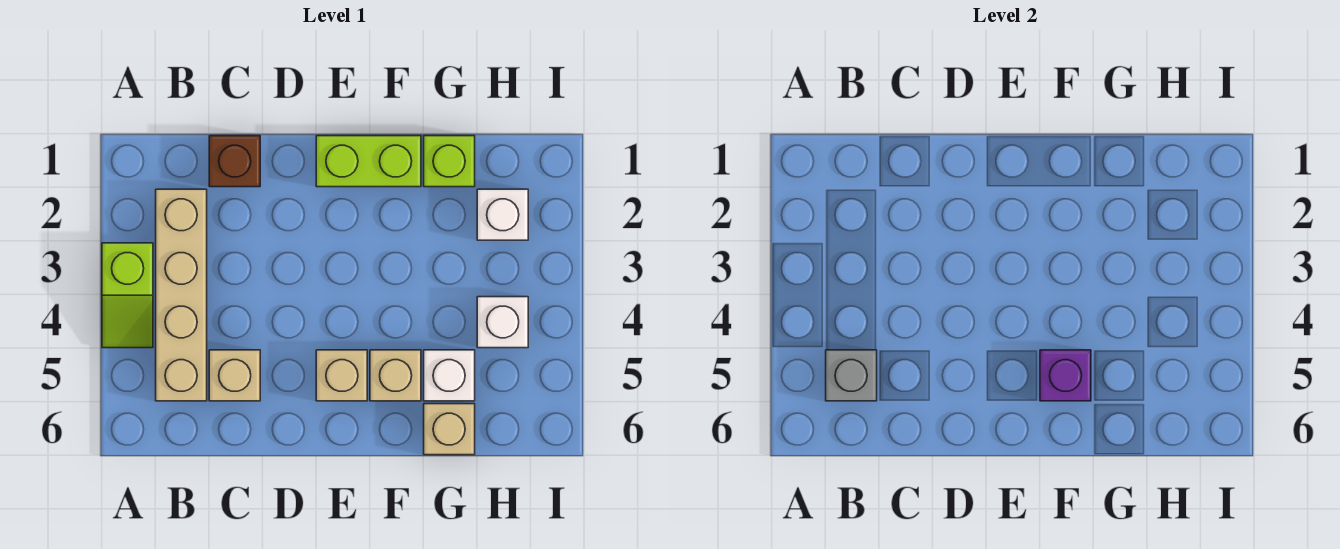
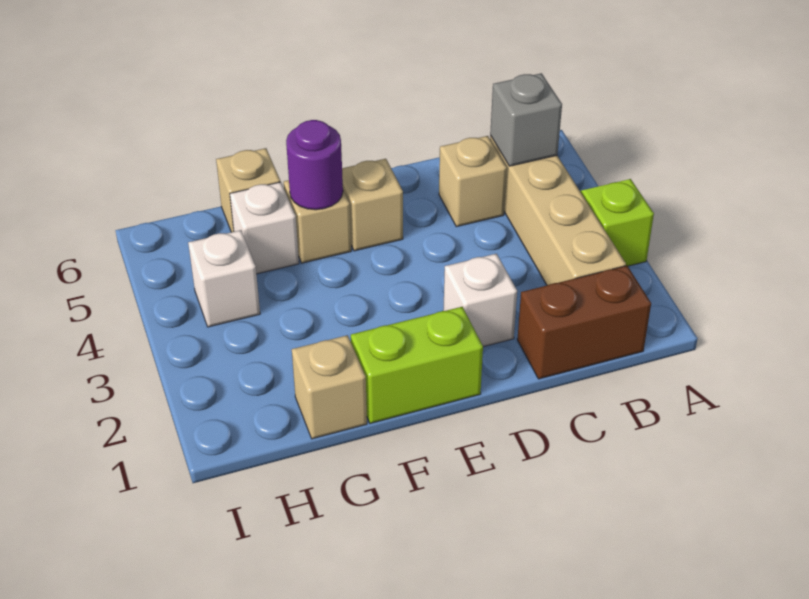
brown brick C1 level 1 -> brown brick B1:C1 level 1
purple brick F5 level 2 -> purple round brick F5 level 2
lime brick G1 level 1 -> tan brick G1 level 1
white brick H2 level 1 -> white brick D2 level 1

